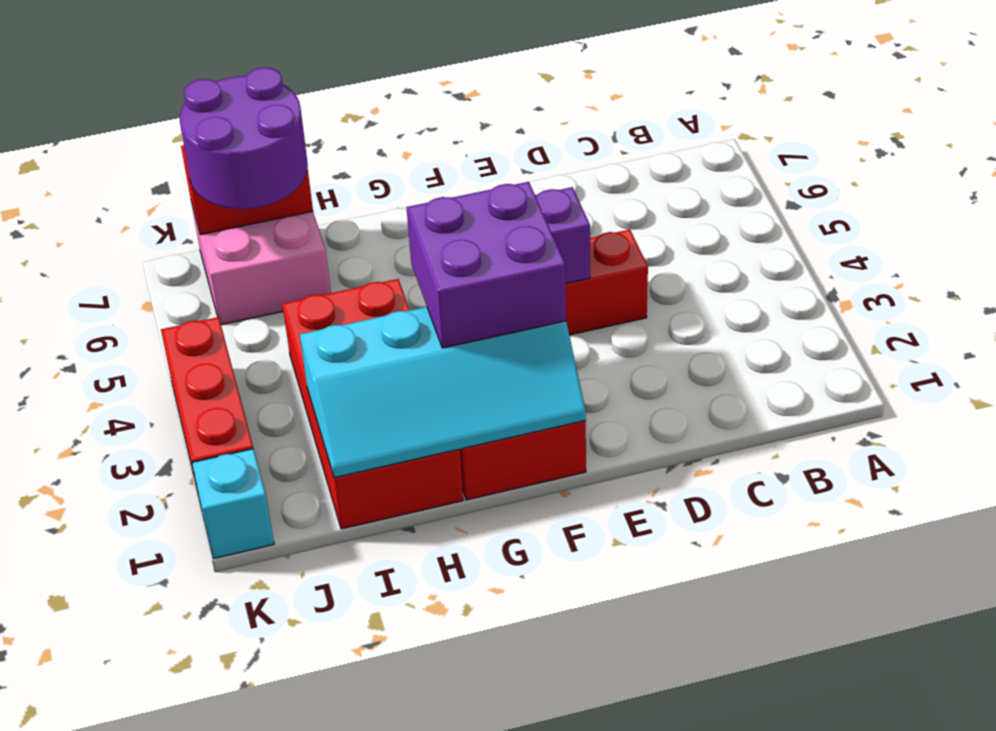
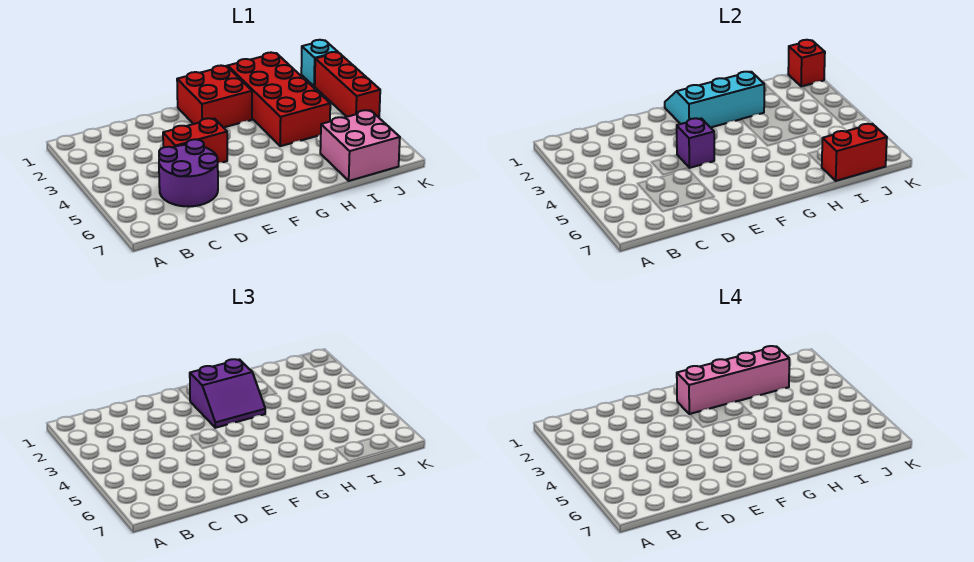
cyan slope F1:I2 level 2 top 2 -> cyan slope F1:H2 level 2 top 2
purple brick F2:G3 level 3 -> purple slope F2:G3 level 3 top 2
none -> pink brick F2:I2 level 4
purple round brick I6:J7 level 3 -> purple round brick C5:D6 level 1
none -> red brick K1 level 2

